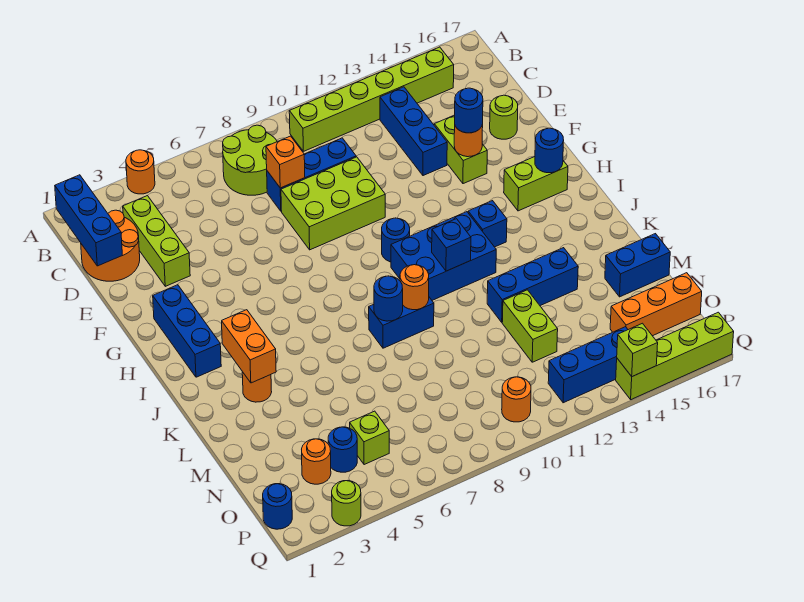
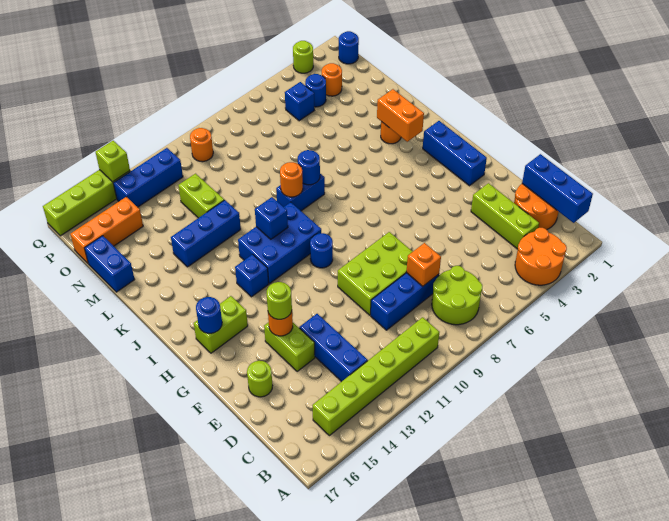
orange round brick A4 level 1 -> orange round brick A3:B4 level 1
blue round brick F14 level 3 -> lime round brick F14 level 3
blue brick M16:M17 level 1 -> blue brick M17:N17 level 1
lime brick O5 level 1 -> blue brick O5 level 1

